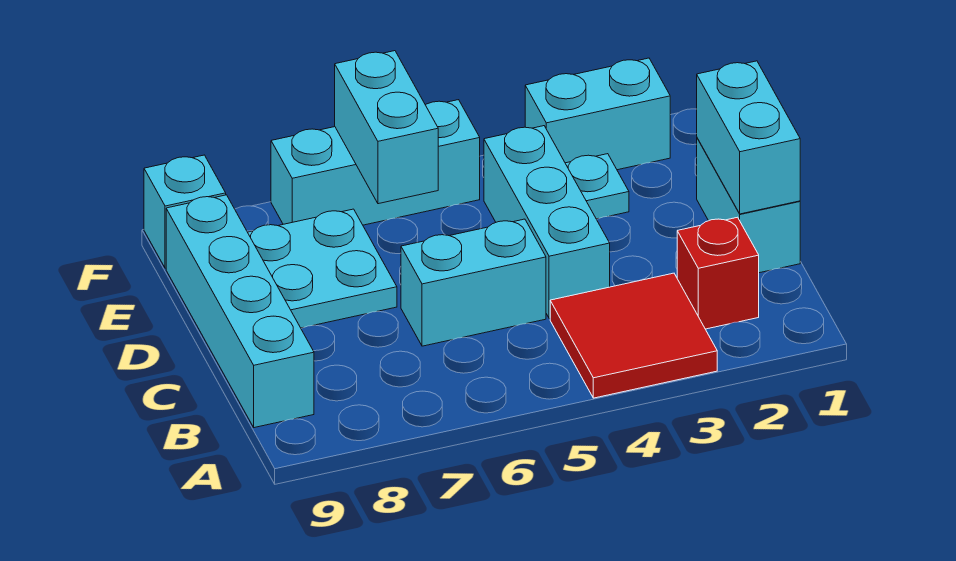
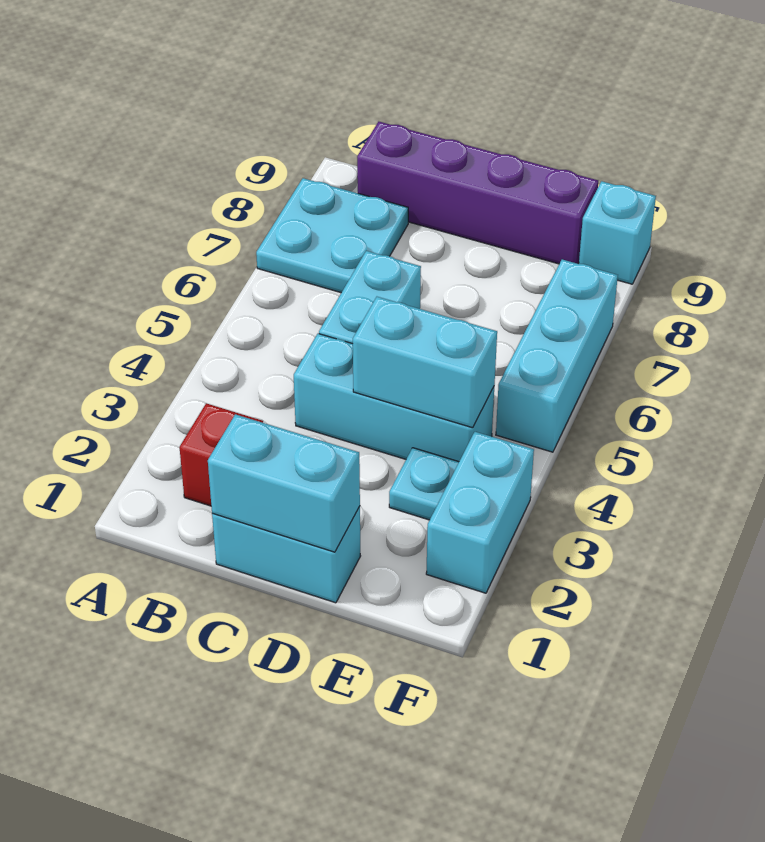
red tile A3:B4 level 1 -> none
cyan brick B9:E9 level 1 -> purple brick B9:E9 level 1
cyan plate D7:E8 level 1 -> cyan plate A7:B8 level 1
cyan brick E6:F6 level 2 -> cyan brick D4:E4 level 2

